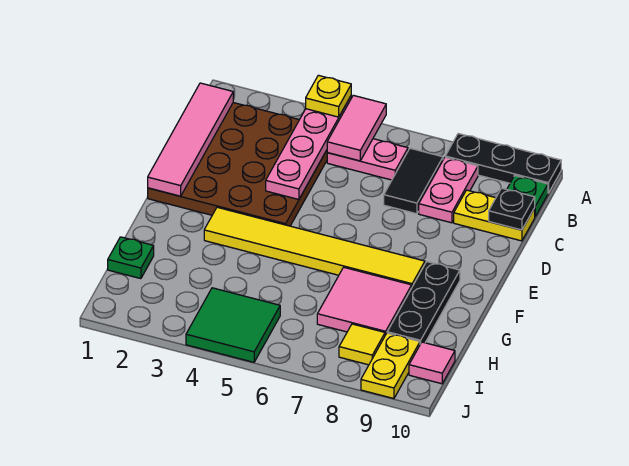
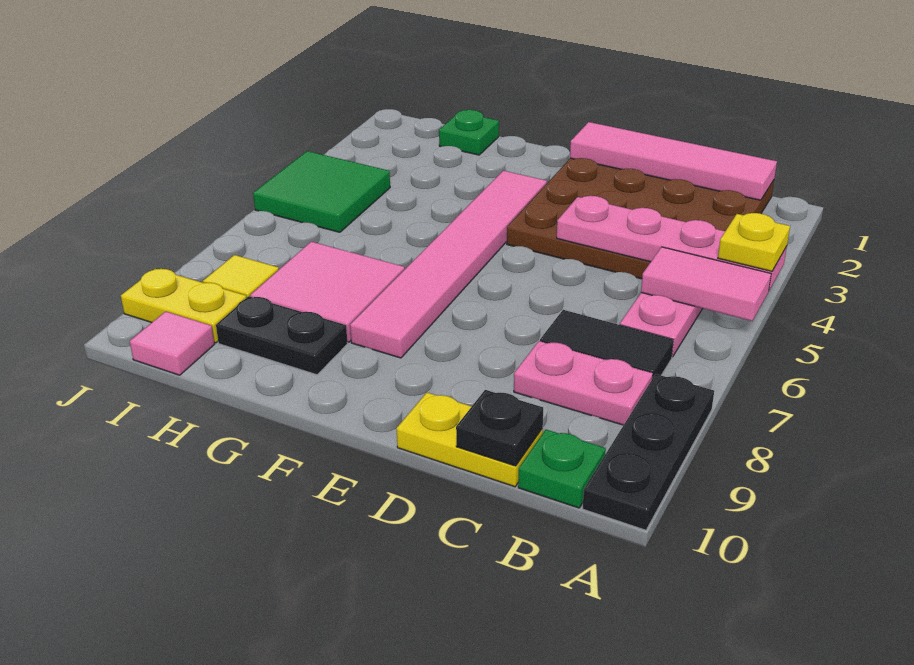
yellow plate C9:C10 level 1 -> yellow plate C10:D10 level 1
yellow tile F3:F8 level 1 -> pink tile F3:F8 level 1
black plate F9:H9 level 1 -> black plate G9:H9 level 1

